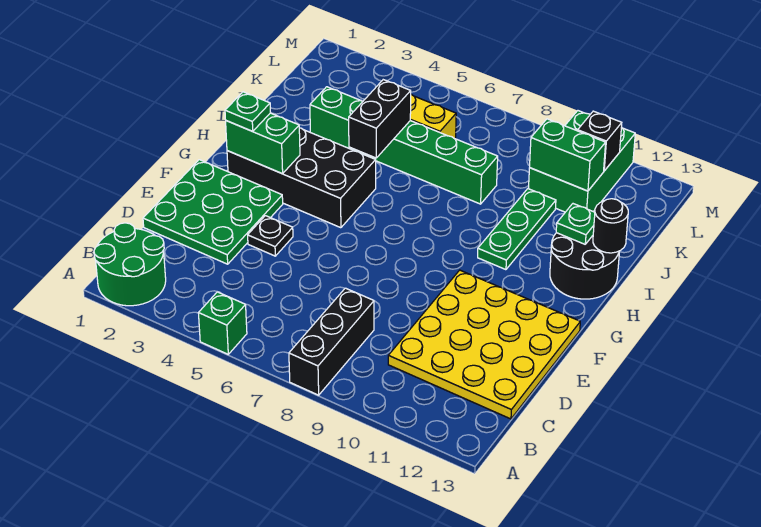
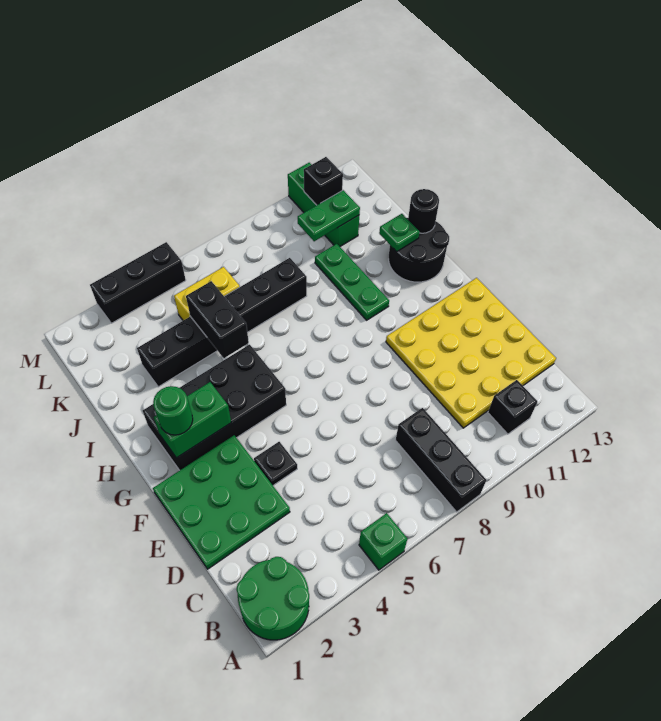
none -> black brick B11 level 1
green plate G2 level 3 -> green round brick G2 level 3
green brick J3:J8 level 1 -> black brick J3:J8 level 1
green brick K10:M11 level 1 -> green brick K11:M11 level 1
green brick K10:K11 level 2 -> green plate K10:K11 level 2
none -> black brick M3:M5 level 1

